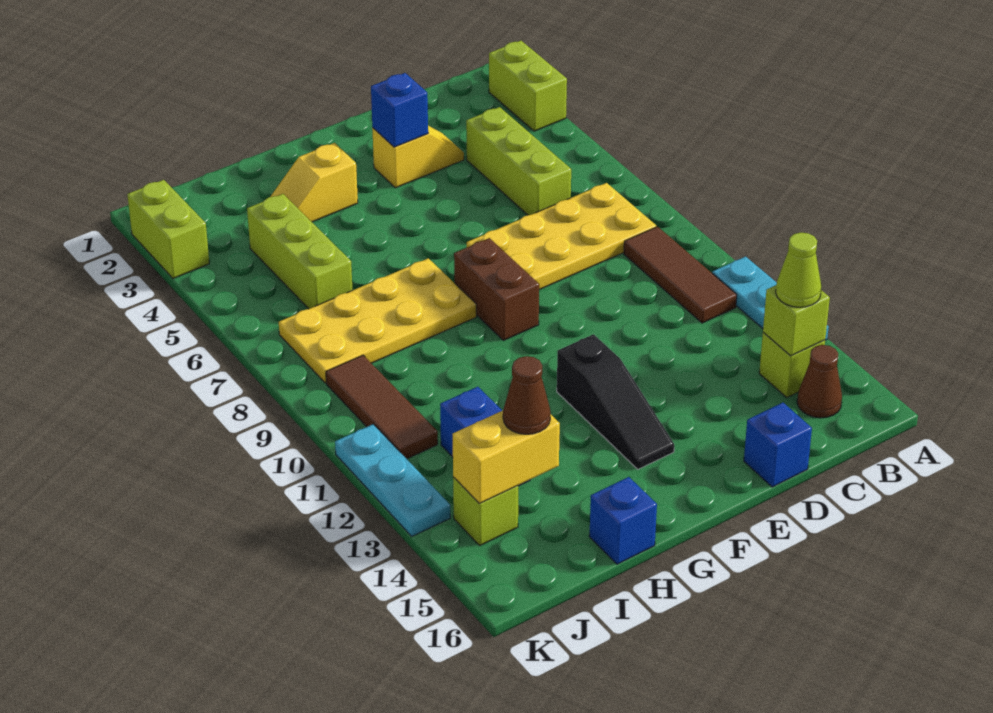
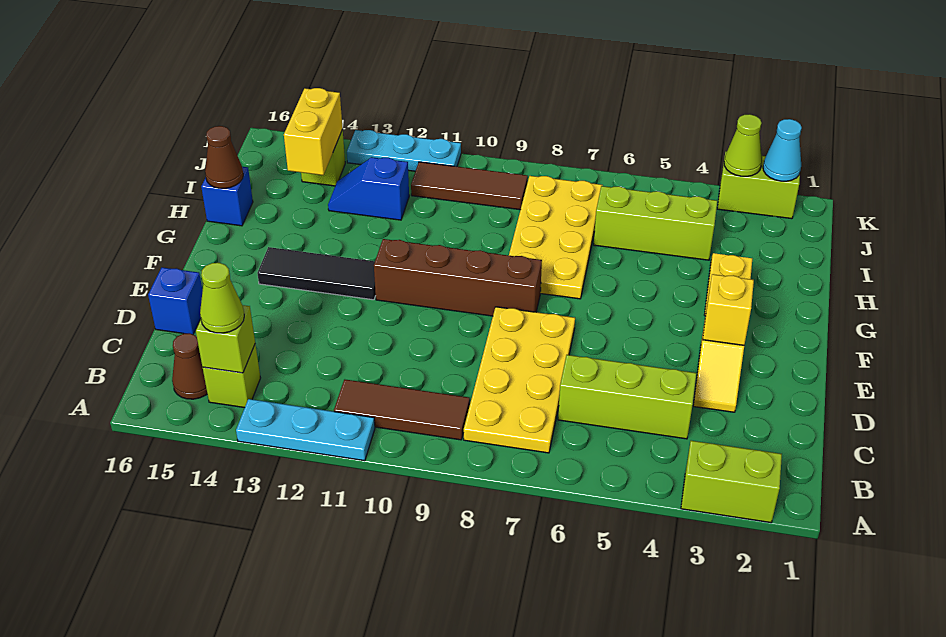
blue brick E3 level 2 -> yellow brick E3 level 2
brown brick F8:F9 level 1 -> brown brick F8:F11 level 1
black slope F12:F14 level 1 top 12 -> black tile F12:F14 level 1
brown cone I14 level 3 -> brown cone H16 level 2
none -> cyan cone K2 level 2
none -> lime cone K3 level 2

